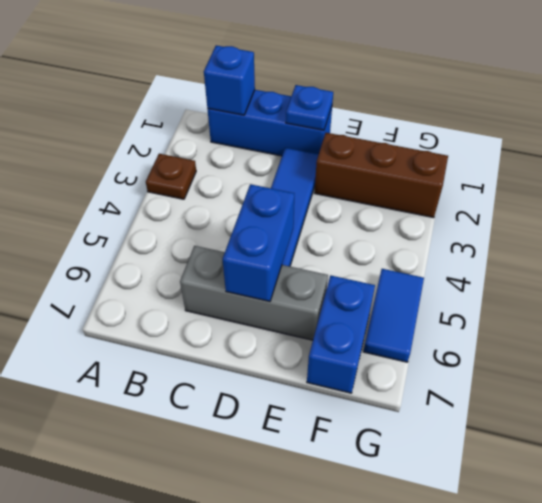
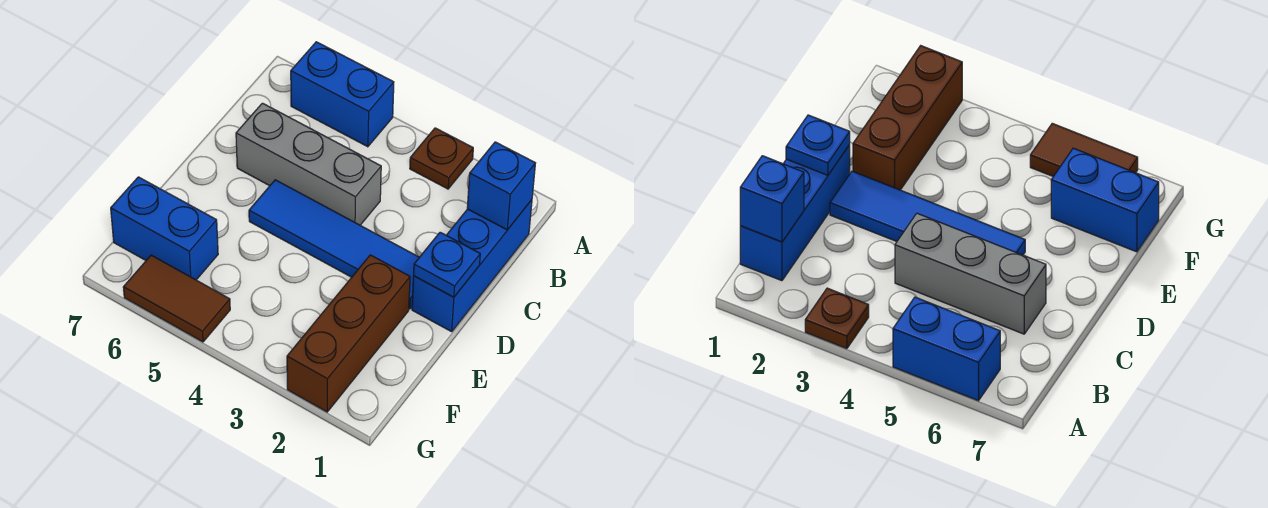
grey brick C6:E6 level 1 -> grey brick C4:C6 level 1
blue brick D5:D6 level 2 -> blue brick A5:A6 level 1
blue tile G5:G6 level 1 -> brown tile G5:G6 level 1

